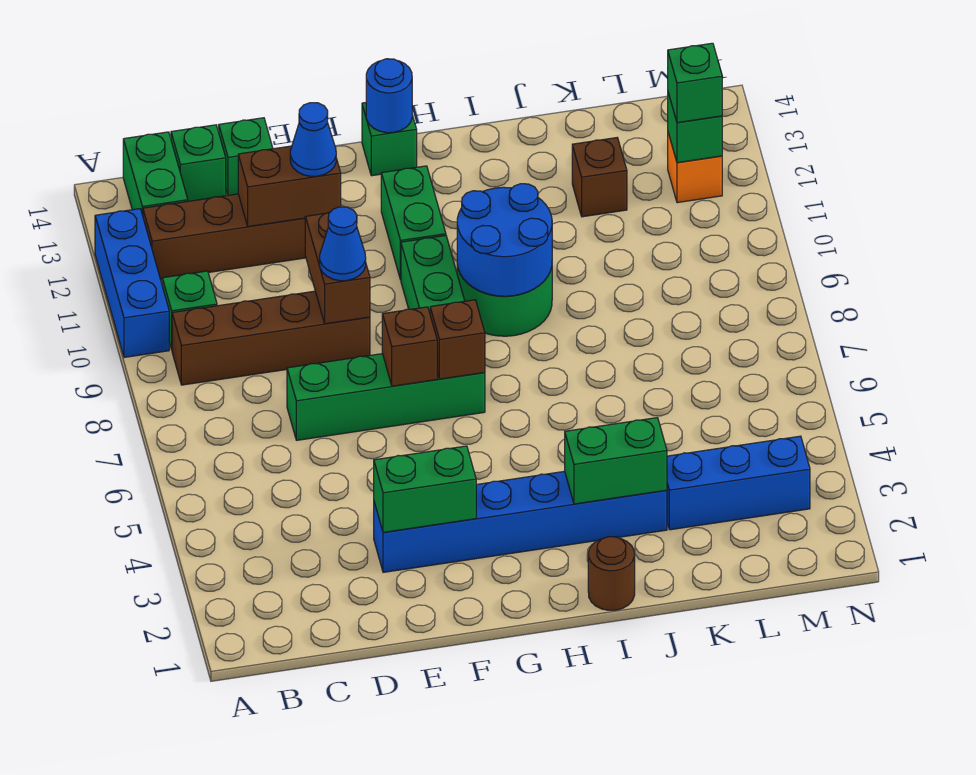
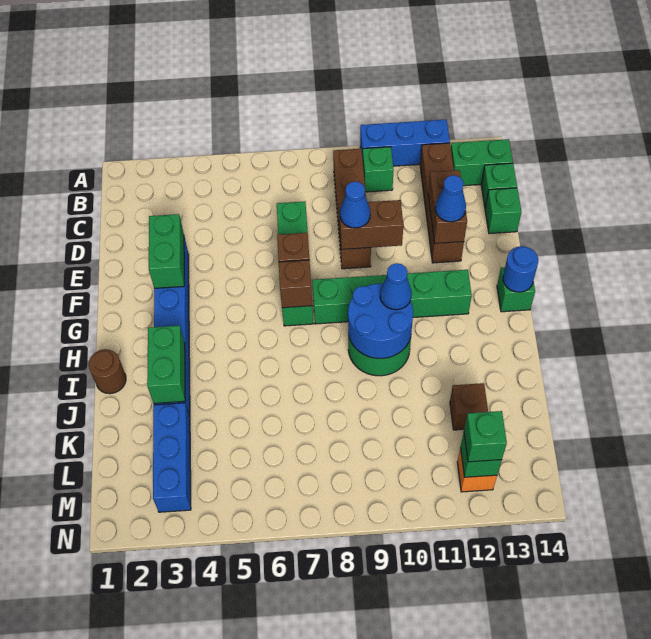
none -> blue cone H10 level 3

